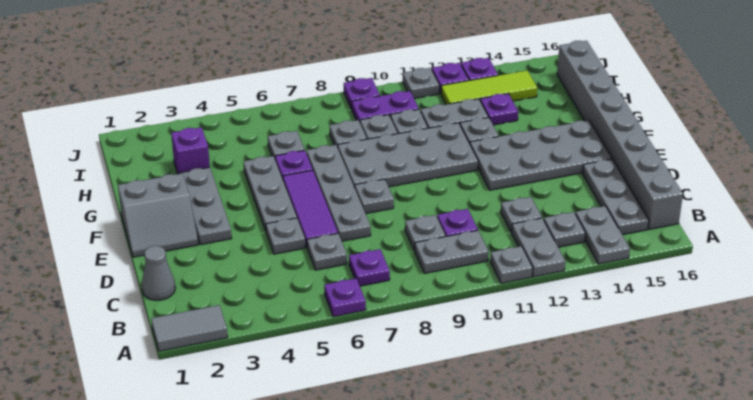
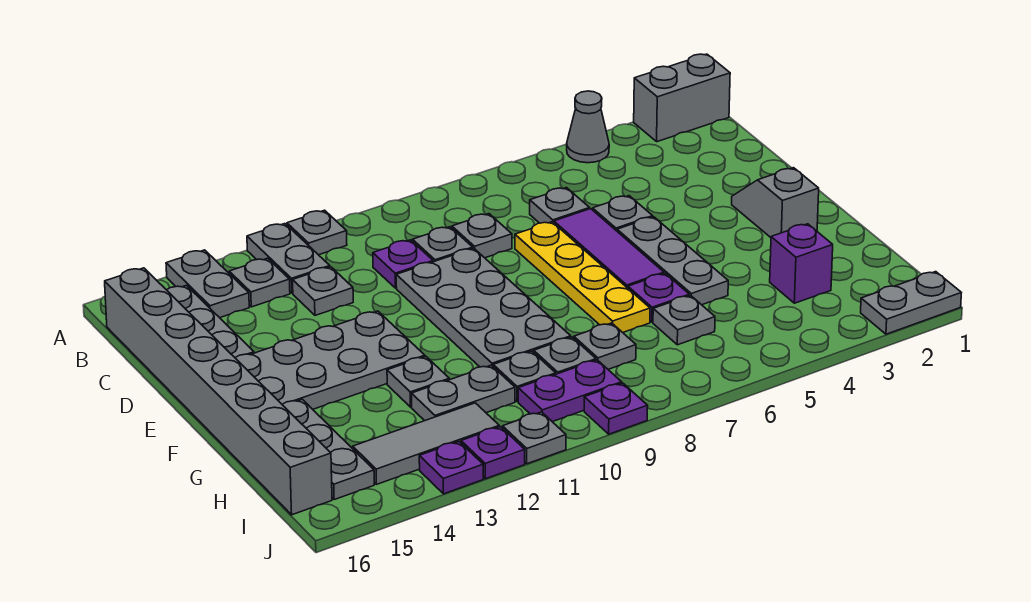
grey tile A1:A2 level 1 -> grey brick A1:A2 level 1
purple plate A6 level 1 -> none
purple plate B7 level 1 -> none
grey plate B9:B10 level 1 -> grey plate J1:J2 level 1
grey cone C1 level 1 -> grey cone A4 level 1
grey plate D7:G7 level 1 -> yellow plate D7:G7 level 1
grey slope E1:F2 level 1 top F -> grey slope E2:F2 level 1 top F
grey plate E3:G3 level 1 -> grey plate G15:I15 level 1
grey plate E8 level 1 -> grey plate C8 level 1
grey plate F8:G11 level 1 -> grey plate D9:G10 level 1
purple plate H13 level 1 -> none
lime tile I12:I14 level 1 -> grey tile I12:I14 level 1

